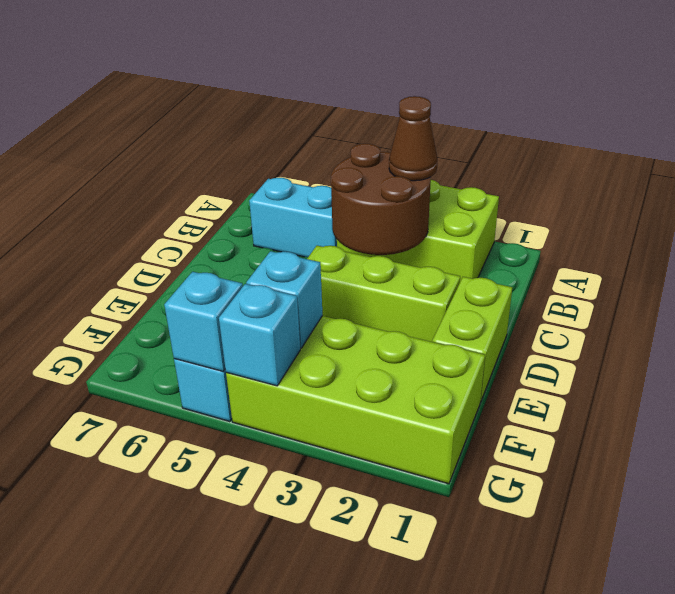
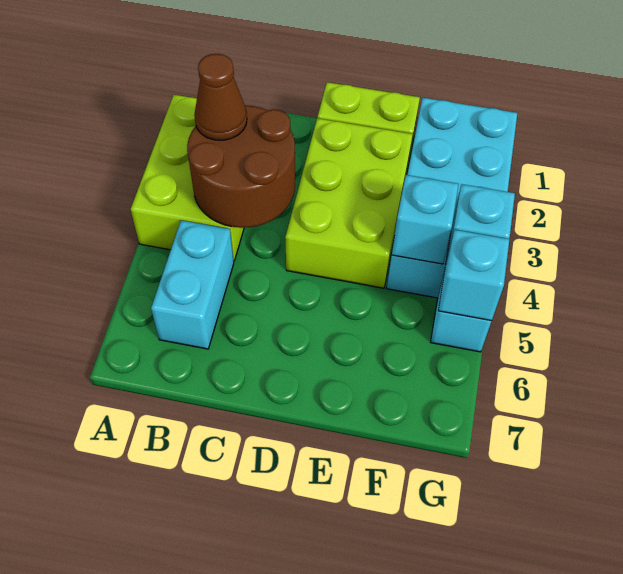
lime brick D2:D4 level 1 -> lime brick D2:E4 level 1
lime brick F1:G4 level 1 -> cyan brick F1:G4 level 1

